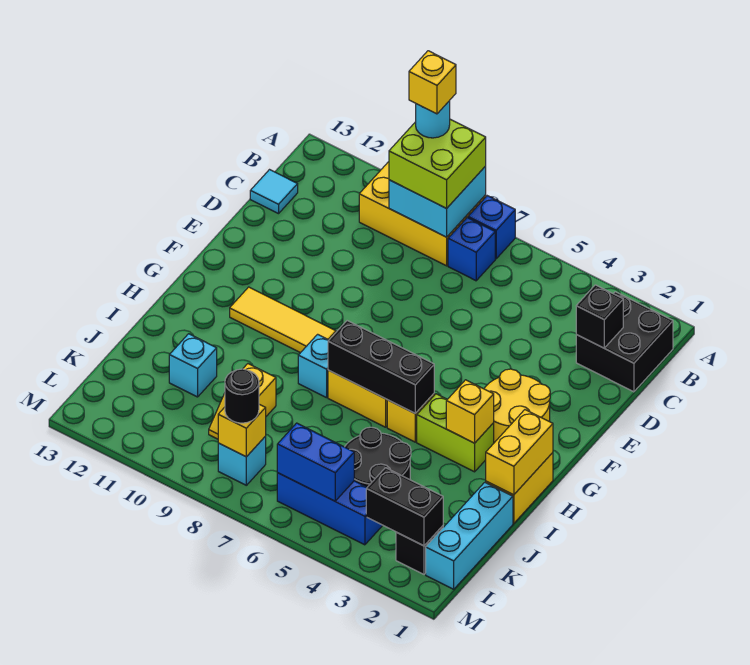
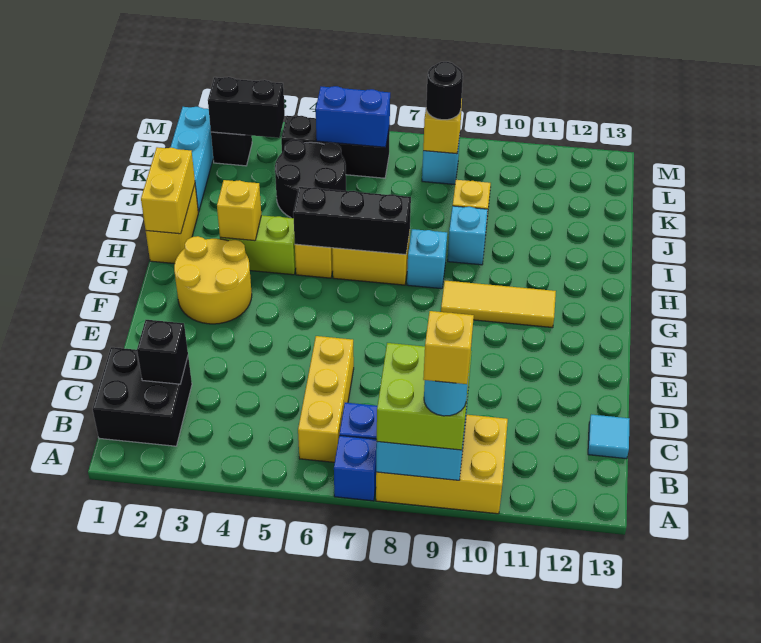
none -> yellow brick B6:D6 level 1
cyan brick J11 level 1 -> cyan brick I9 level 1
blue brick L4:L6 level 1 -> black brick L4:L6 level 1

